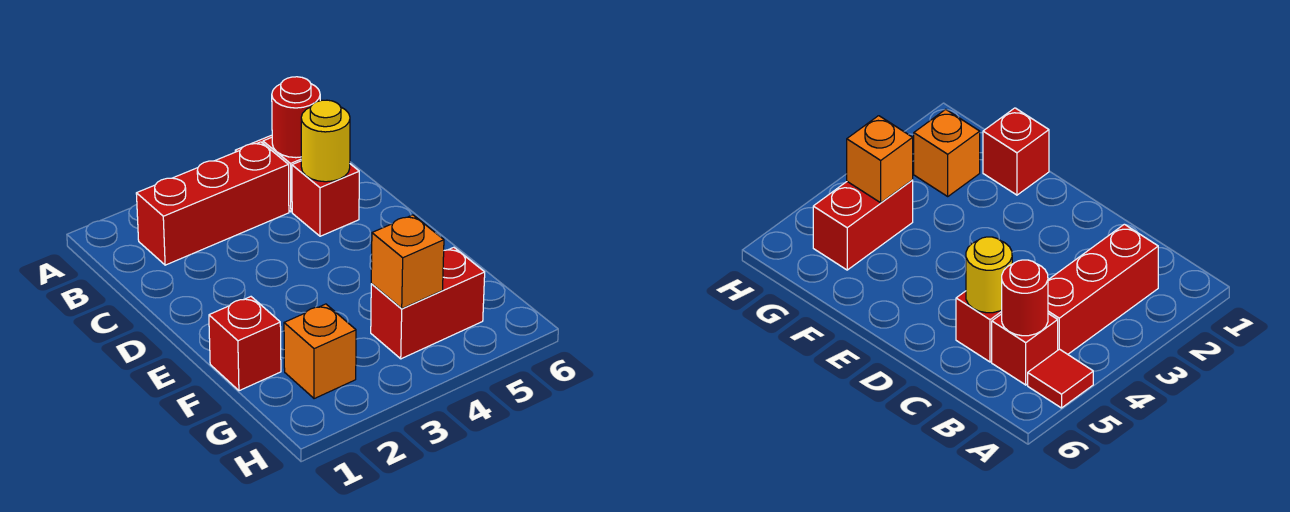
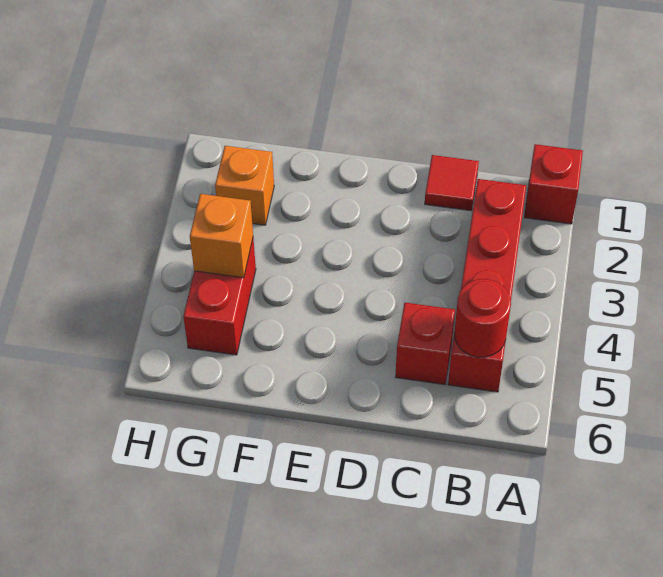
red tile A5 level 1 -> red tile C1 level 1
yellow round brick C5 level 2 -> none
red brick F1 level 1 -> red brick A1 level 1

